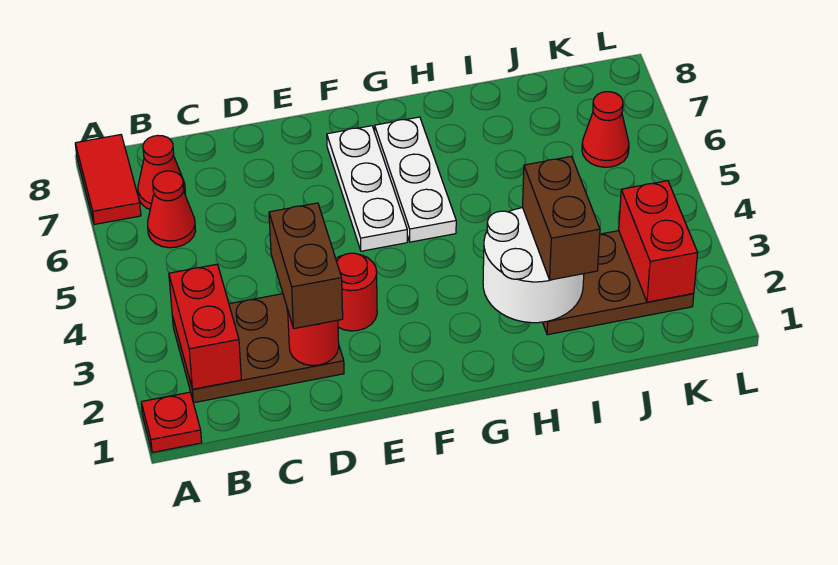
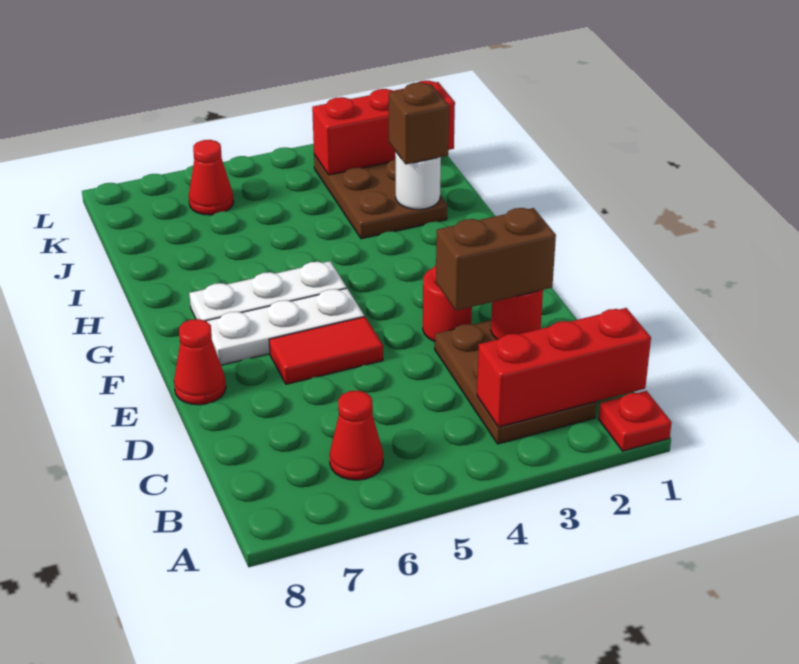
red tile A7:A8 level 1 -> red tile E5:E6 level 1
red brick B2:B3 level 2 -> red brick B1:B3 level 2
red cone B7 level 1 -> red cone E8 level 1
white round brick H2:I3 level 2 -> white round brick I2 level 2
brown brick I2:I3 level 3 -> brown brick I2 level 3
red brick K2:K3 level 2 -> red brick K1:K3 level 2

